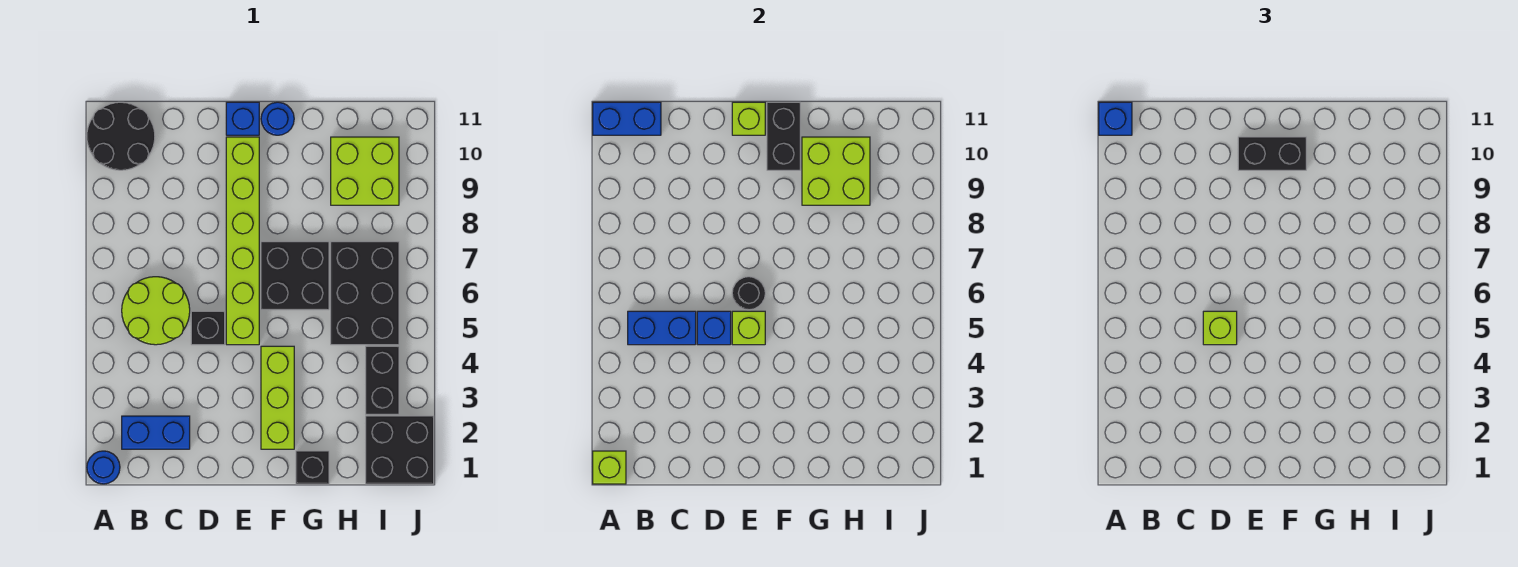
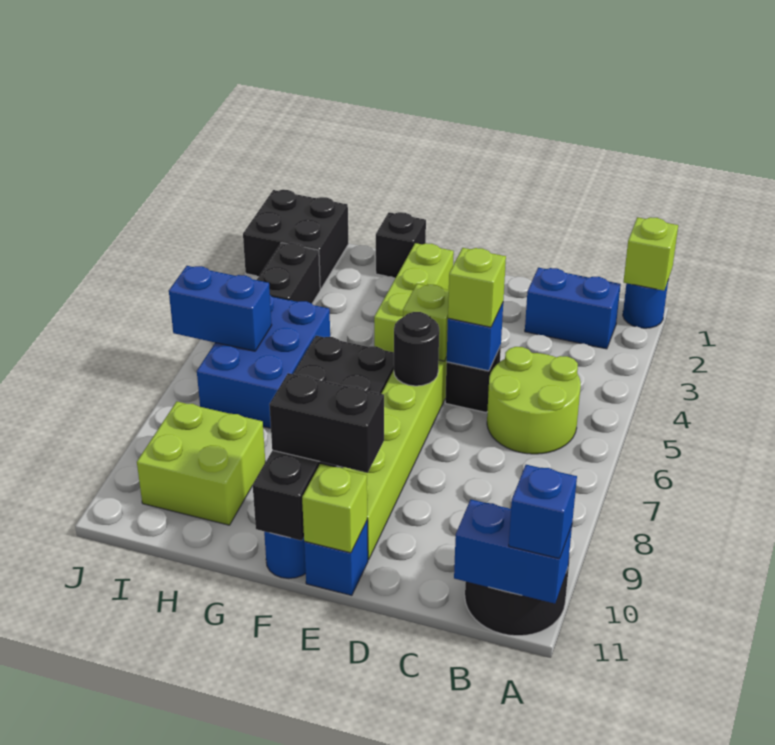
blue brick B5:C5 level 2 -> blue brick I6:J6 level 2
lime brick G9:H10 level 2 -> none
black brick H5:I7 level 1 -> blue brick H5:I7 level 1

